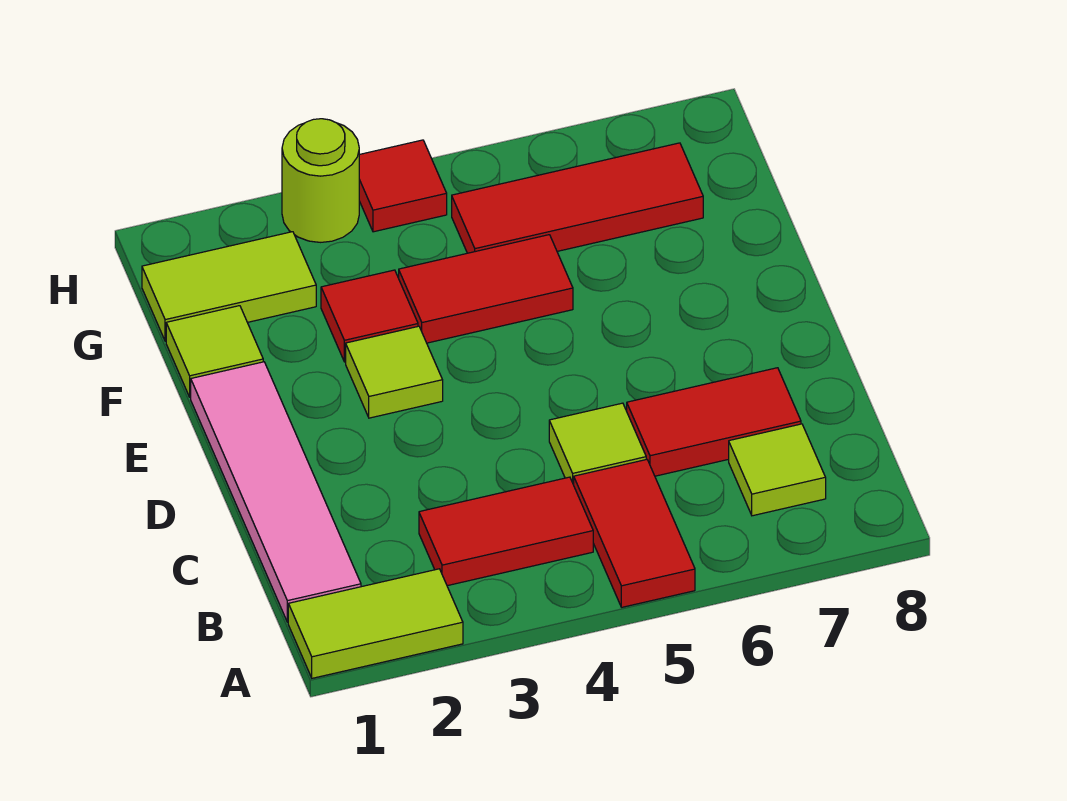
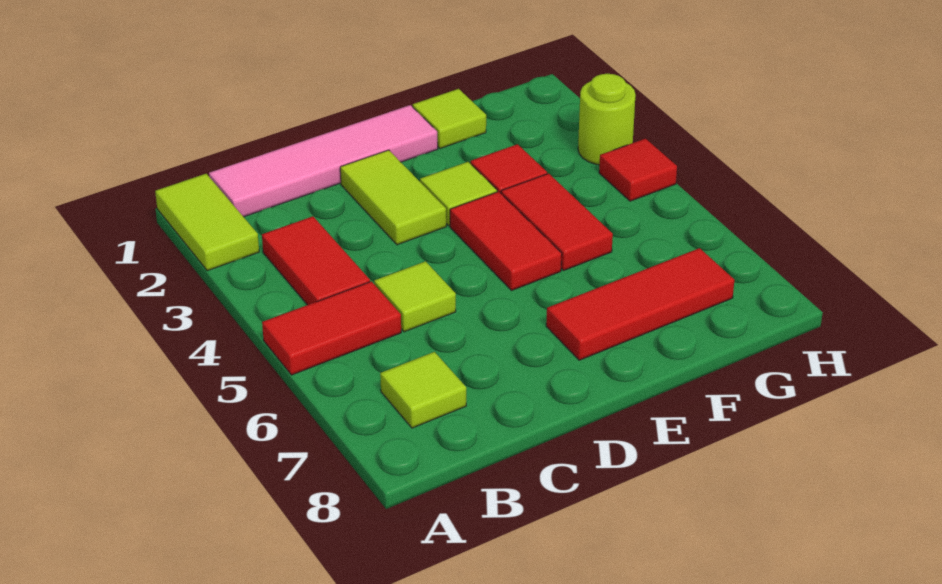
red tile C6:C7 level 1 -> red tile E4:E5 level 1
lime tile G1:G2 level 1 -> lime tile D2:D3 level 1
red tile G5:G7 level 1 -> red tile E7:G7 level 1

